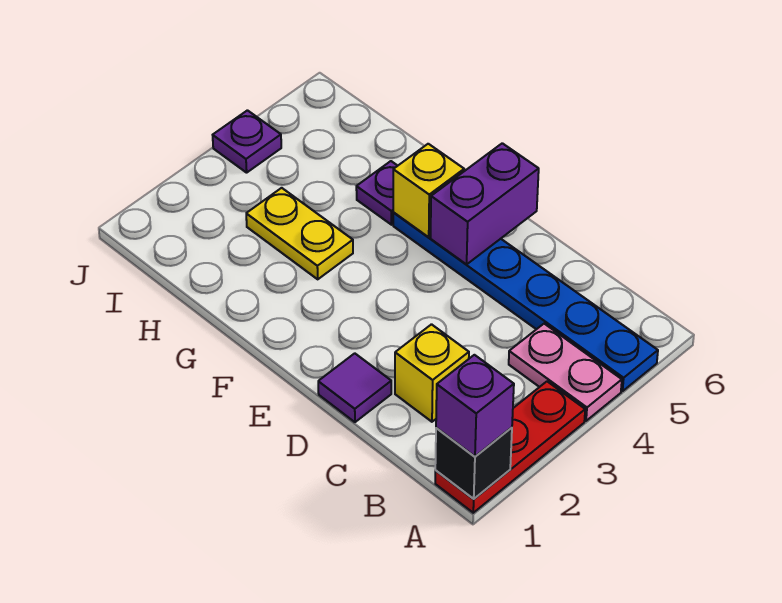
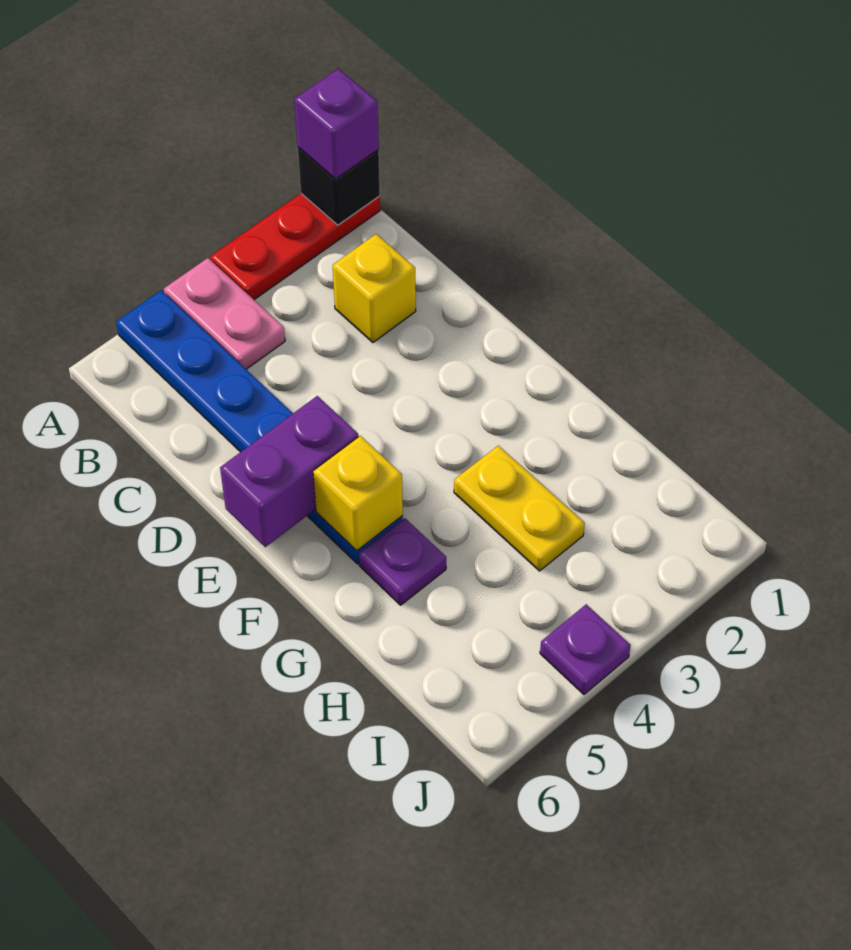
purple tile D1 level 1 -> none

